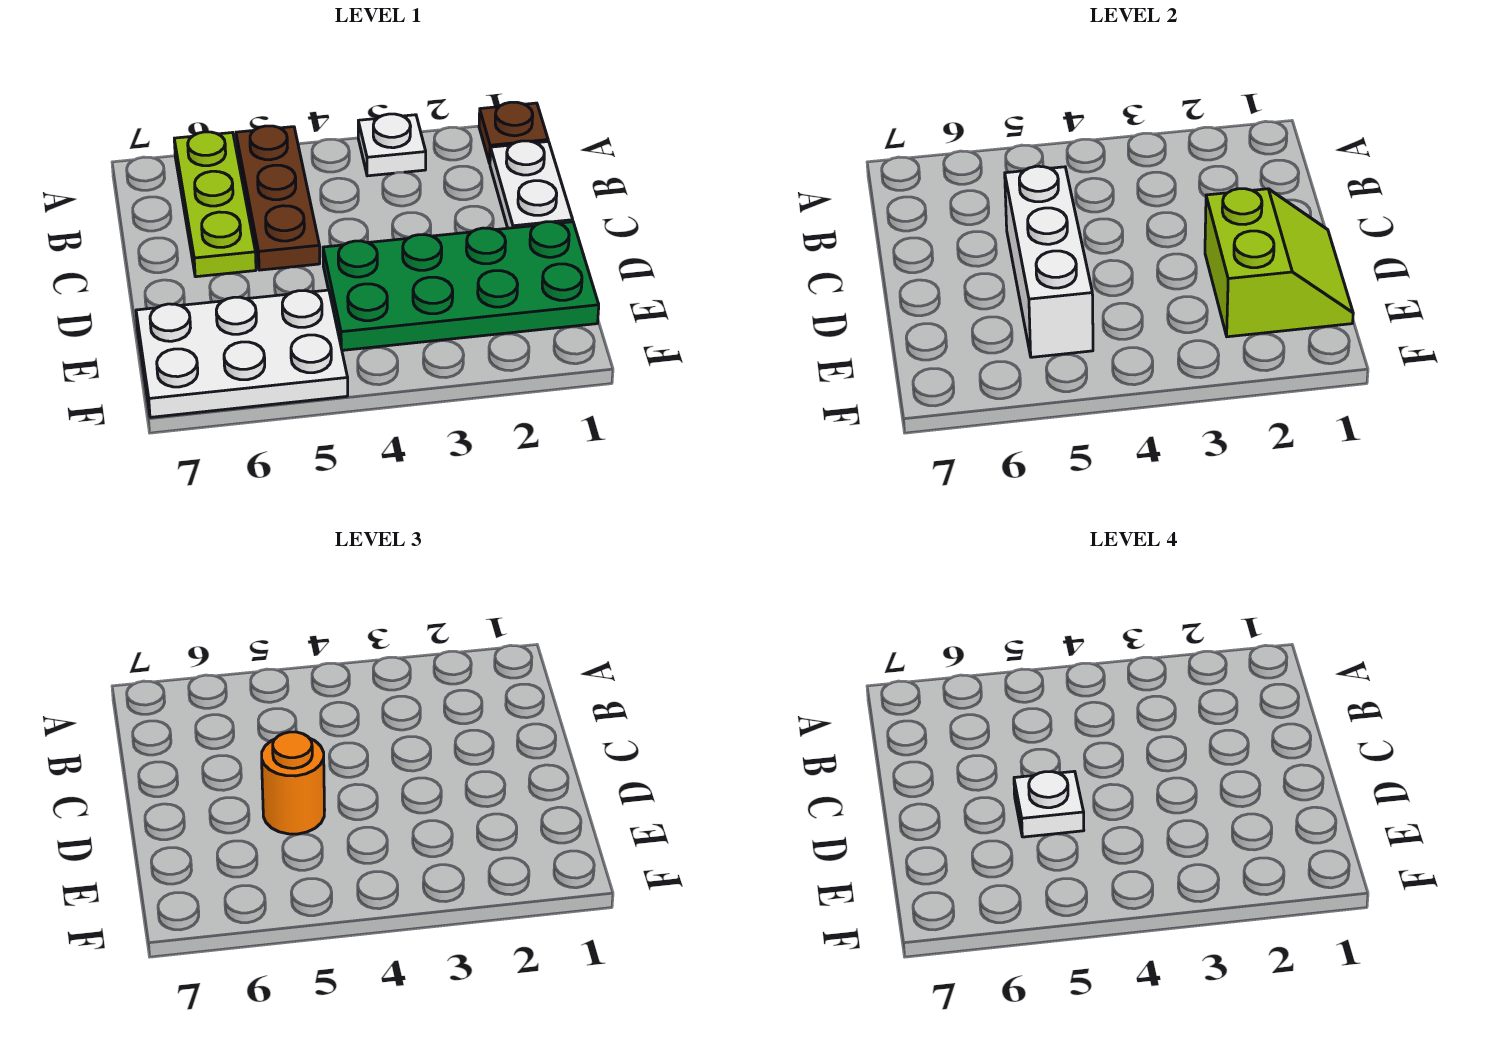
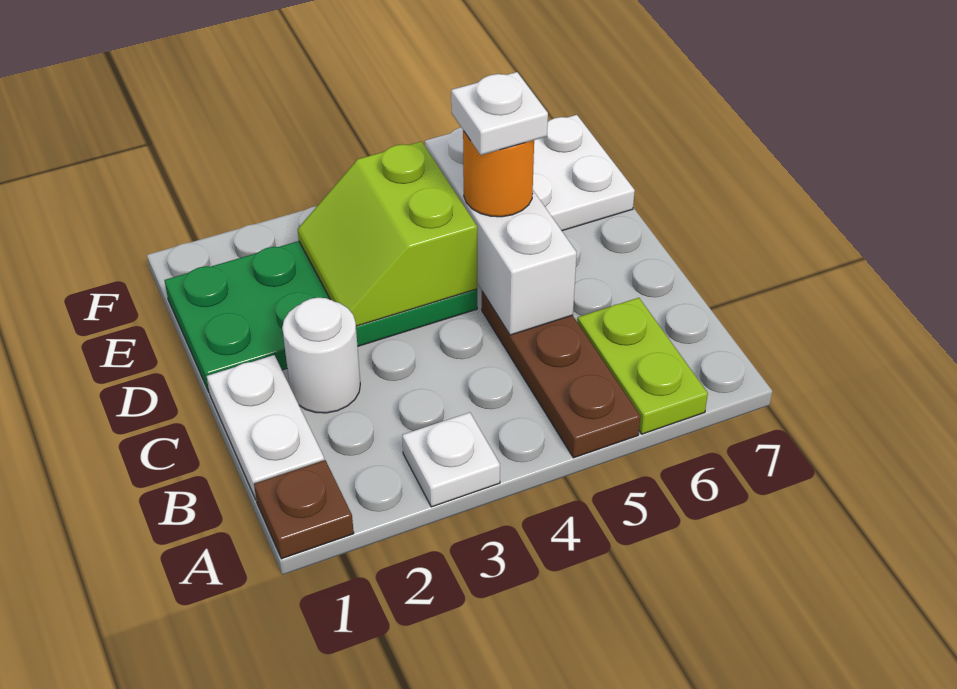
lime plate A6:C6 level 1 -> lime plate A6:B6 level 1
none -> white round brick C2 level 1
lime slope D1:E2 level 2 top 2 -> lime slope D3:E4 level 2 top 4

